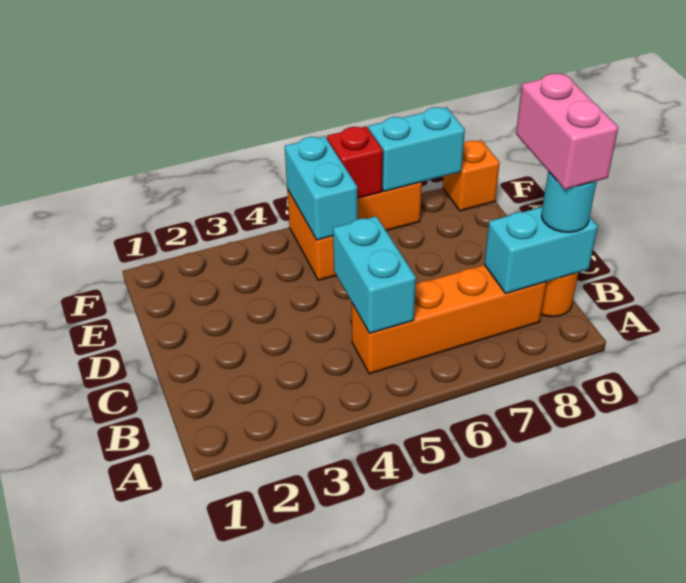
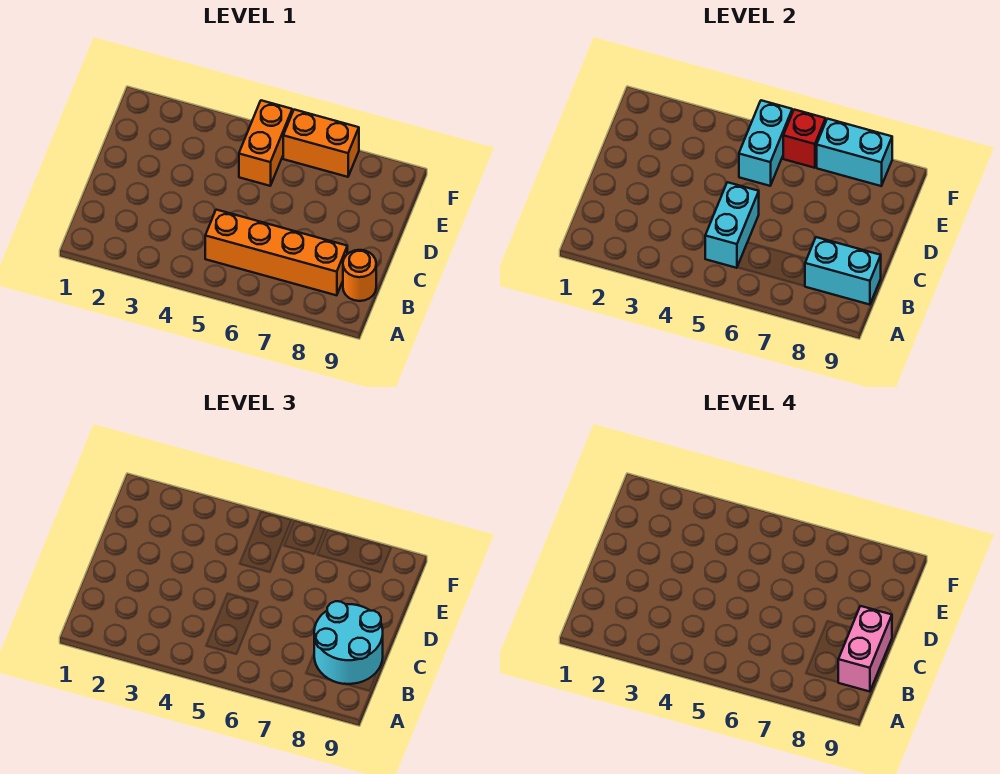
cyan round brick B9 level 3 -> cyan round brick B8:C9 level 3
orange brick F9 level 1 -> none

